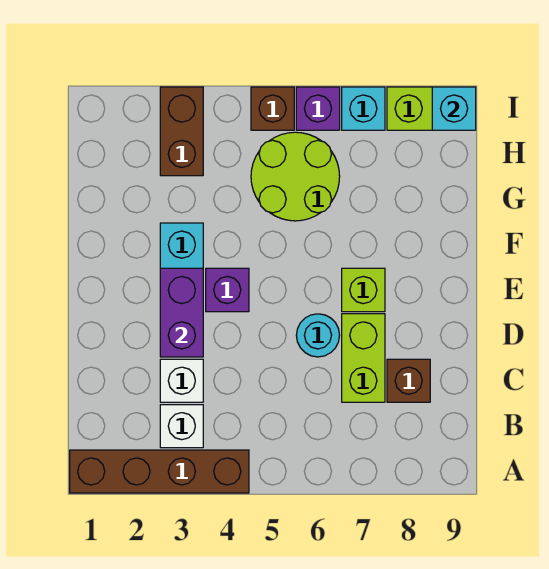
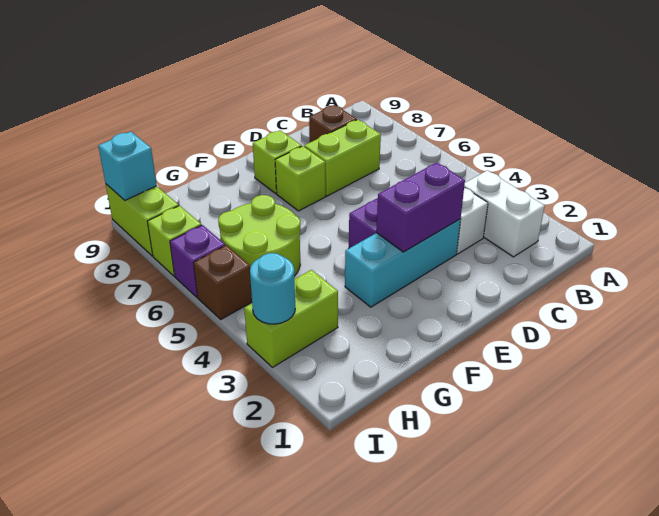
brown brick A1:A4 level 1 -> none
white brick B3 level 1 -> white brick B2:B3 level 1
cyan round brick D6 level 1 -> cyan round brick I3 level 2
none -> lime brick E8 level 1
brown brick H3:I3 level 1 -> lime brick H3:I3 level 1
cyan brick I7 level 1 -> lime brick I7 level 1

